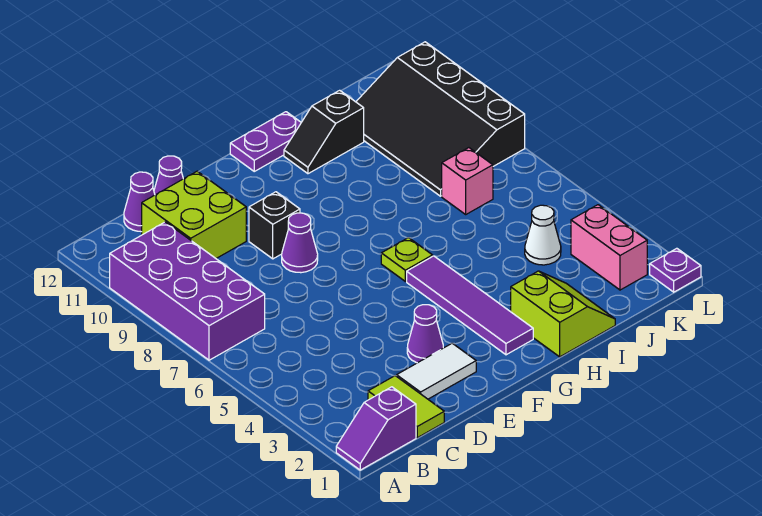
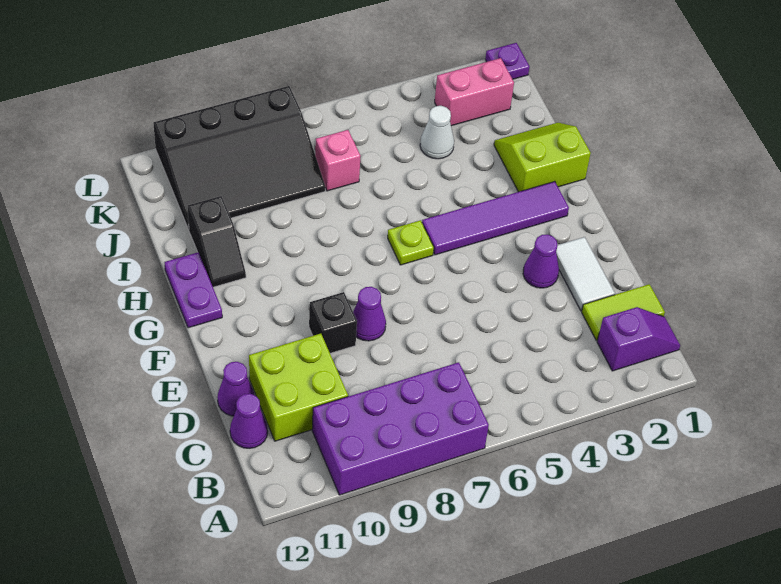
purple slope A1:B1 level 1 top B -> purple slope B1:B2 level 1 top 2

